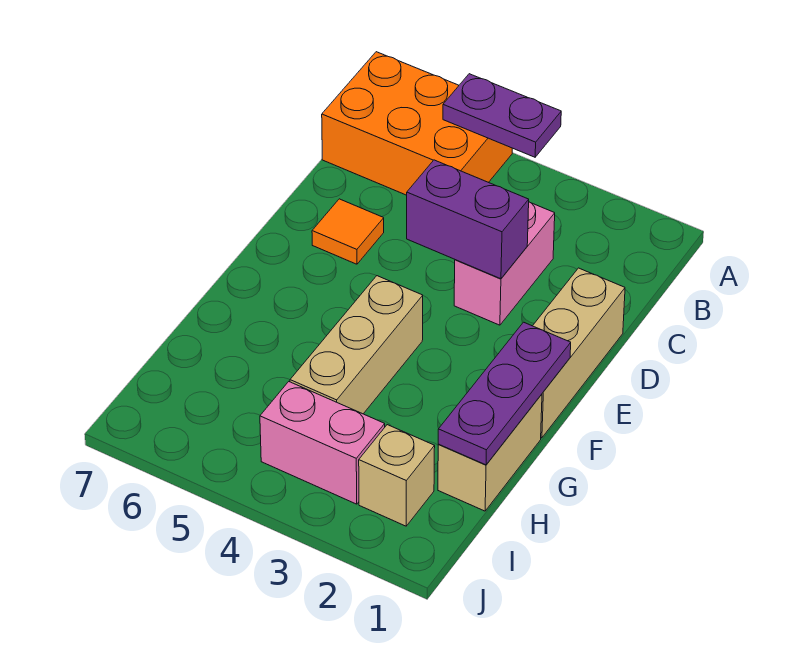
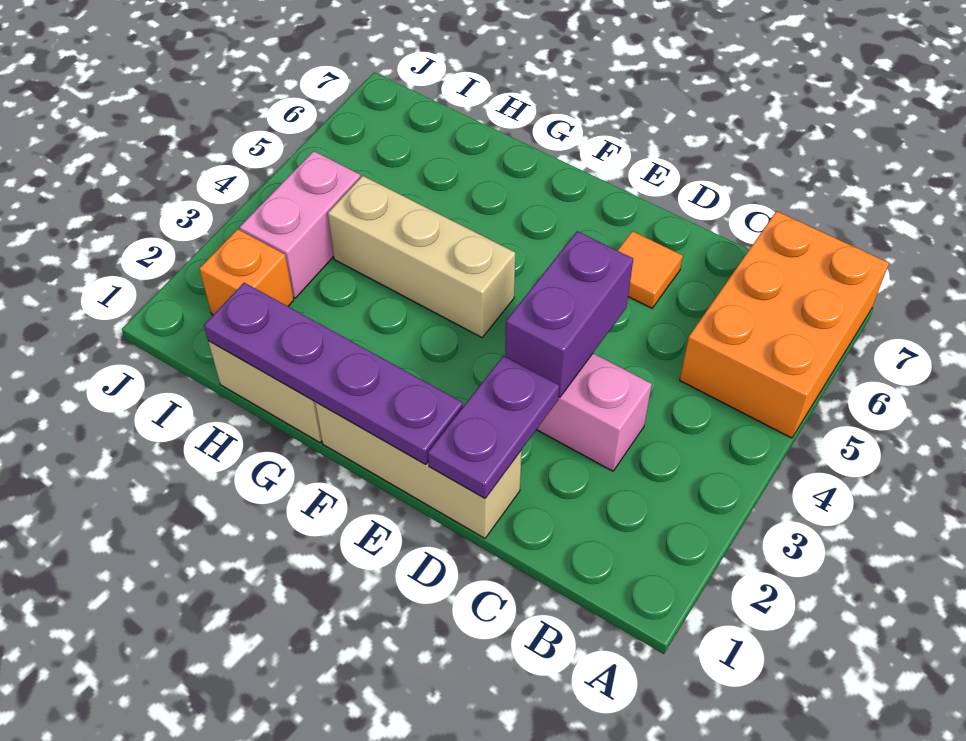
purple plate A4:A5 level 2 -> purple plate D1:D2 level 2
purple plate F1:H1 level 2 -> purple plate E1:H1 level 2
tan brick I2 level 1 -> orange brick I2 level 1

